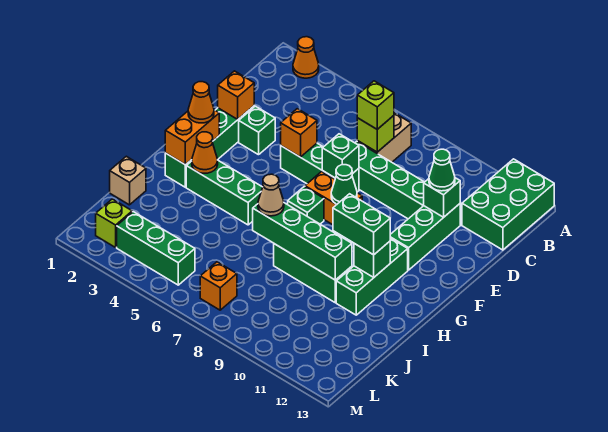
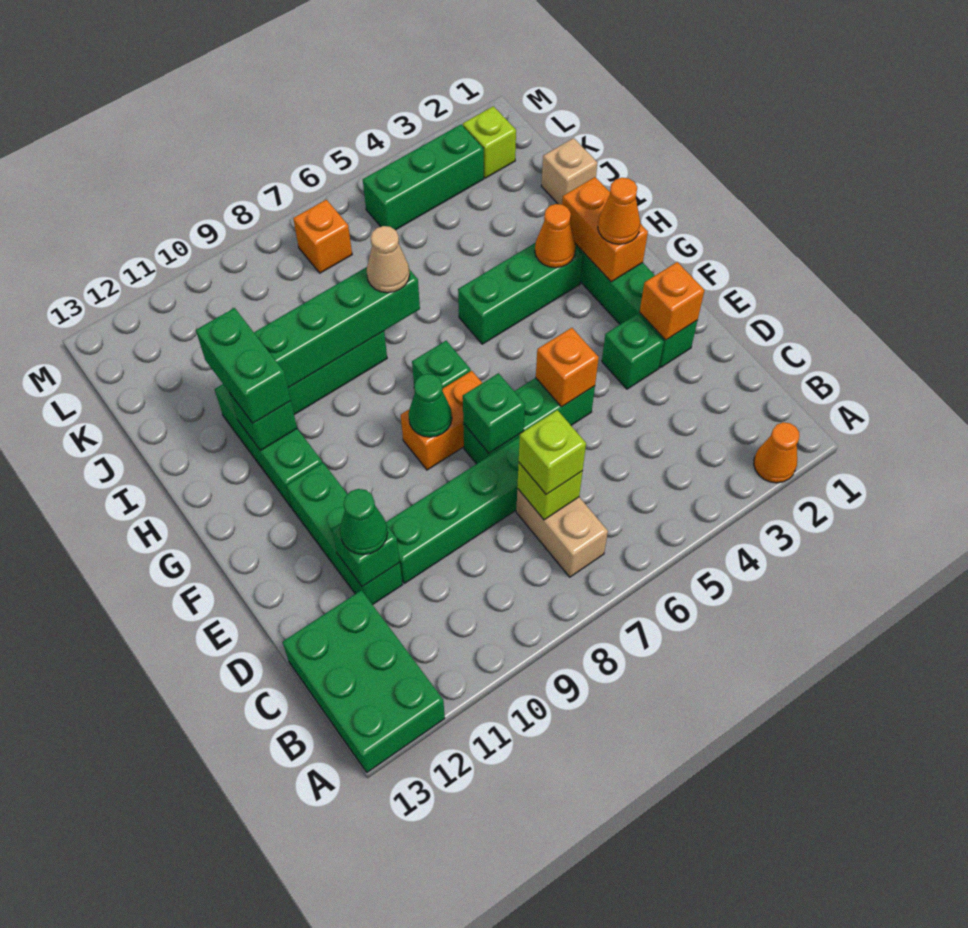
green brick H10:H11 level 3 -> green brick H11:I11 level 3

